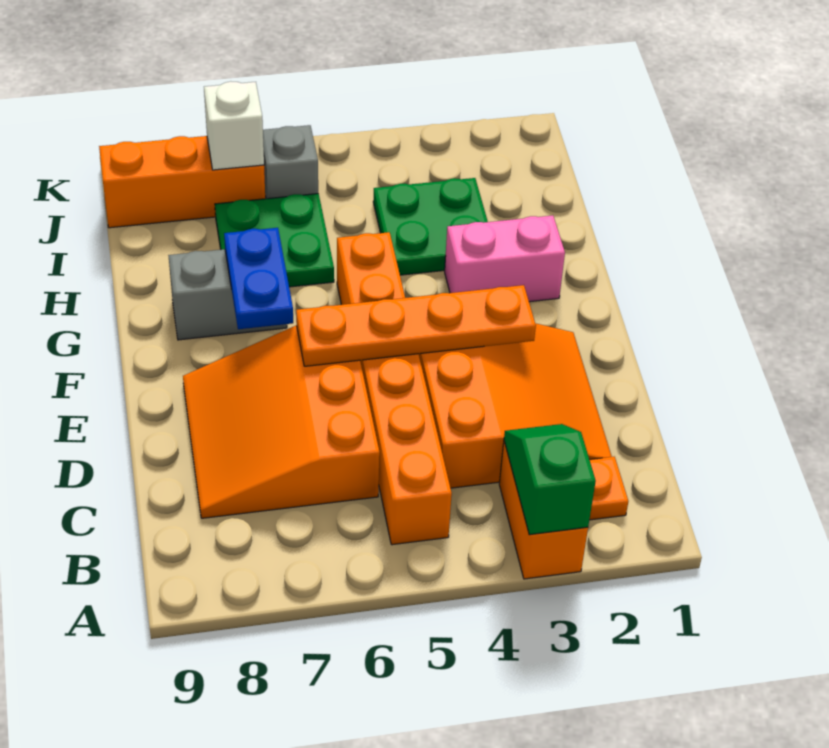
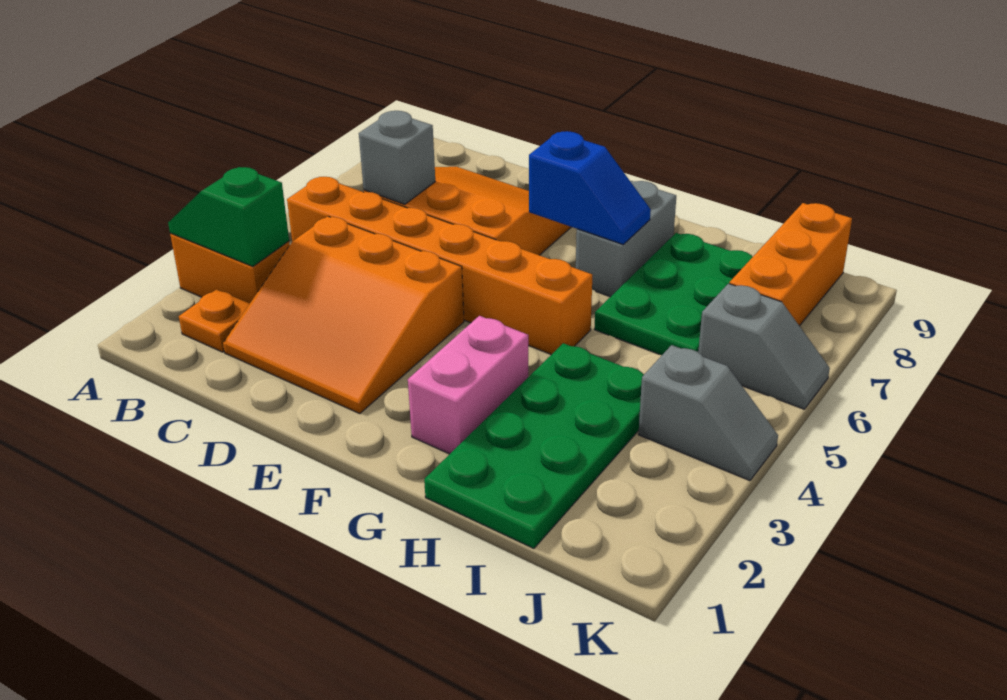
green slope A3:B3 level 2 top A -> green slope A3:B3 level 2 top B
none -> grey brick C6 level 2
orange plate E3:E6 level 2 -> none
blue plate F7:G7 level 2 -> blue slope F7:G7 level 2 top F
green plate H3:I4 level 1 -> green plate H1:I4 level 1
green plate H6:I7 level 1 -> green plate H6:I8 level 1
none -> grey slope J4:K4 level 1 top J
white brick J7 level 2 -> none

